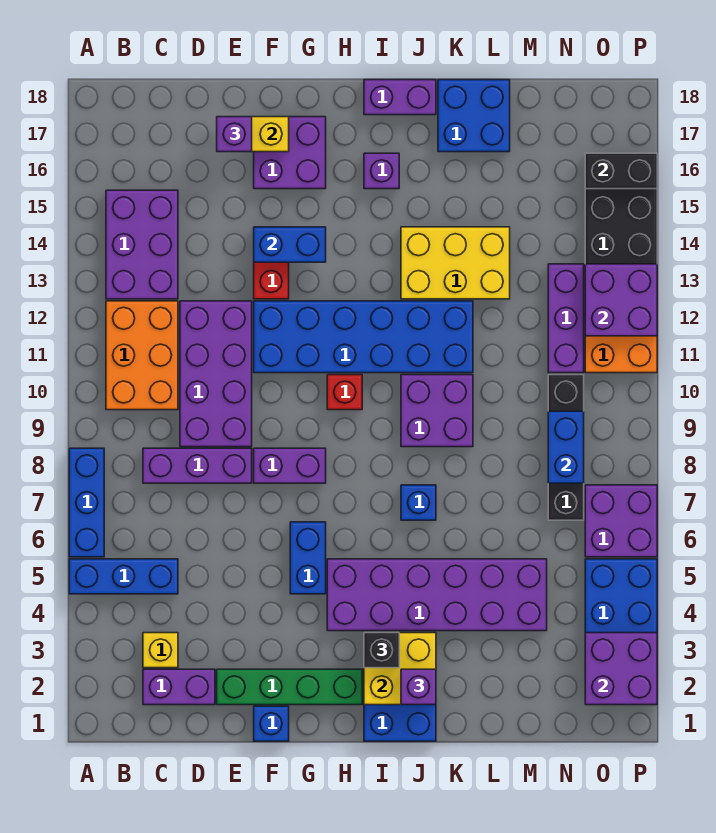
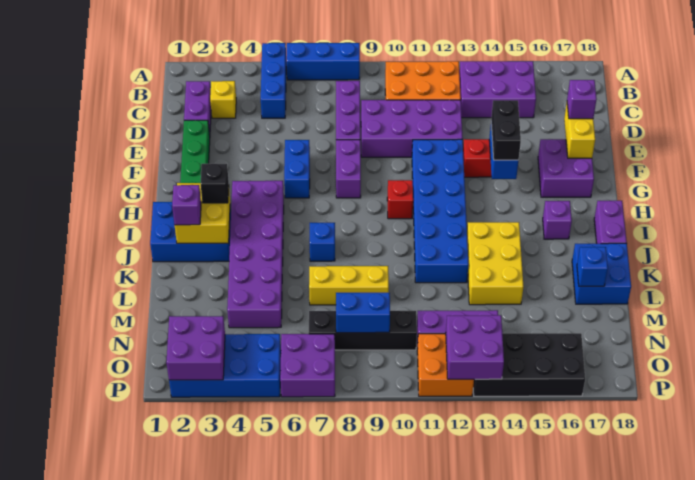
blue brick F1 level 1 -> blue brick L17 level 2
blue brick G5:G6 level 1 -> blue brick F6:G6 level 1
purple brick J9:K10 level 1 -> none
none -> yellow brick L7:L9 level 1
black brick O16:P16 level 2 -> black brick F14:G14 level 3

